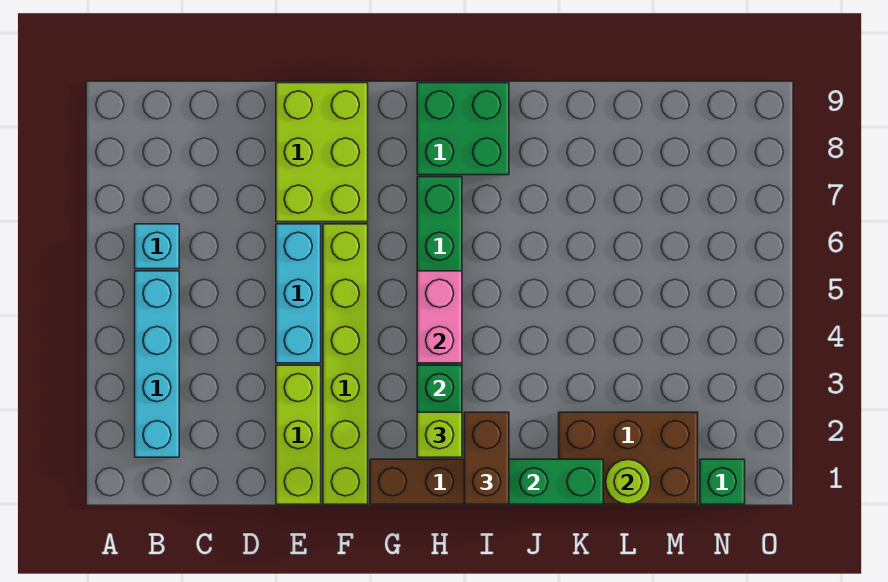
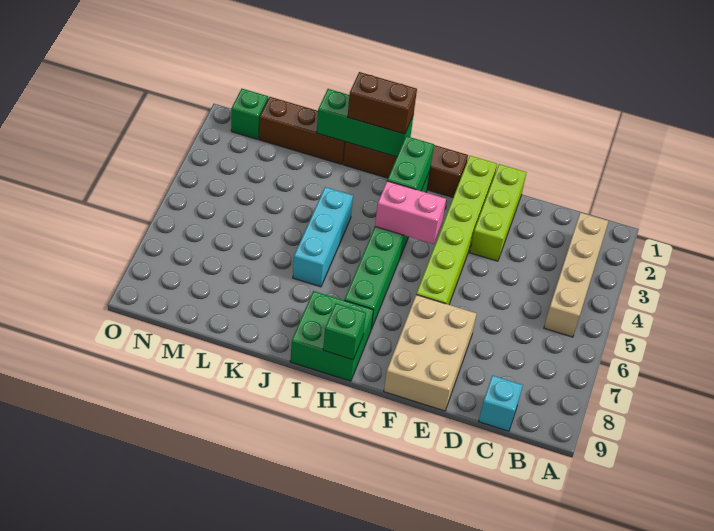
cyan brick B2:B5 level 1 -> tan brick B2:B5 level 1
cyan brick B6 level 1 -> cyan brick C9 level 1
cyan brick E4:E6 level 1 -> cyan brick J4:J6 level 1
lime brick E7:F9 level 1 -> tan brick E7:F9 level 1
lime brick H2 level 3 -> none
pink brick H4:H5 level 2 -> pink brick G4:H4 level 2
none -> green brick H9 level 2
brown brick I1:I2 level 3 -> brown brick I1:J1 level 3
brown brick K1:M2 level 1 -> brown brick K1:M1 level 1
lime round brick L1 level 2 -> none

